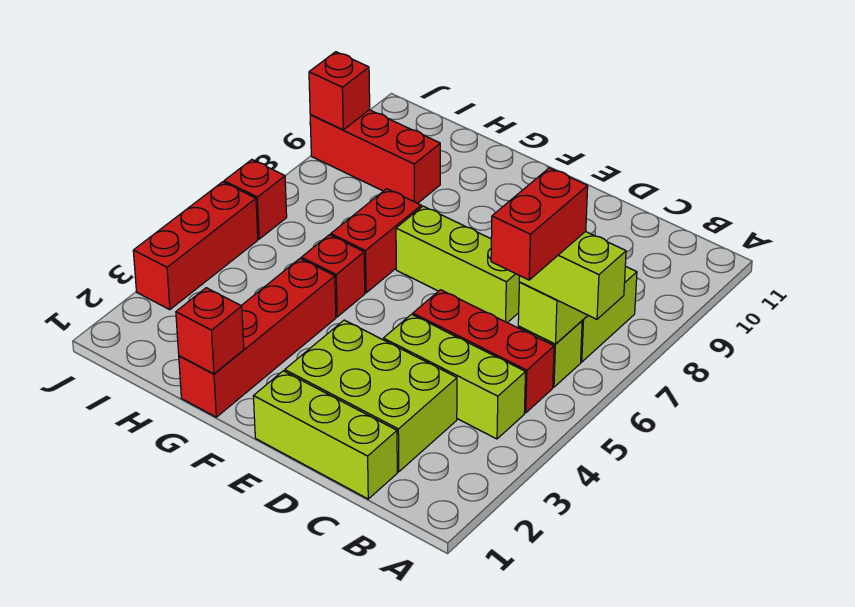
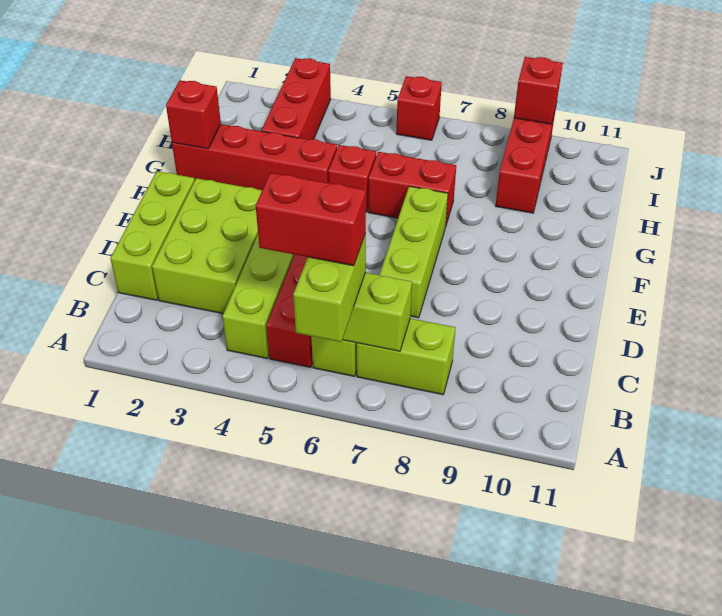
red brick J3:J5 level 1 -> red brick H3:J3 level 1

